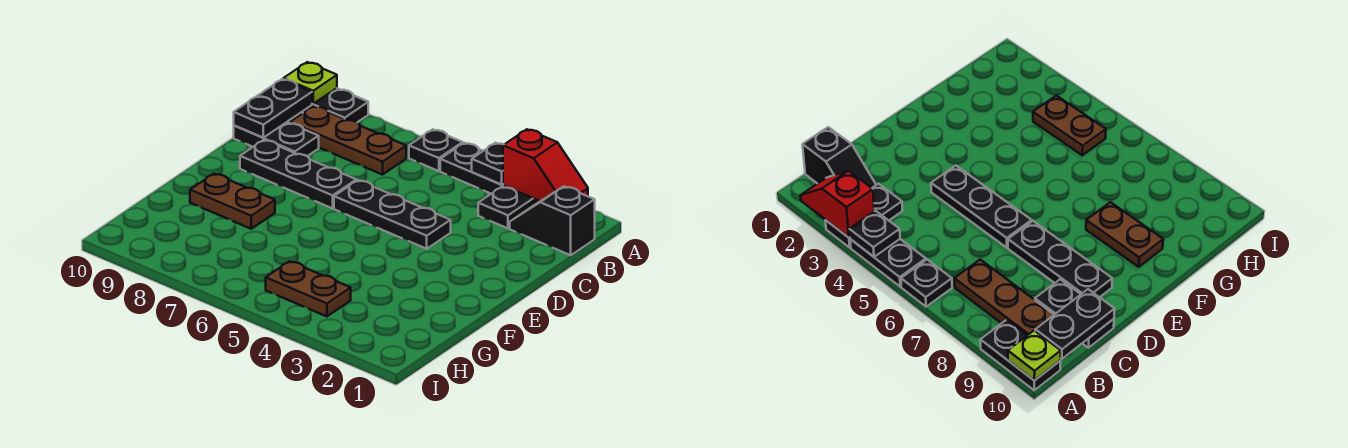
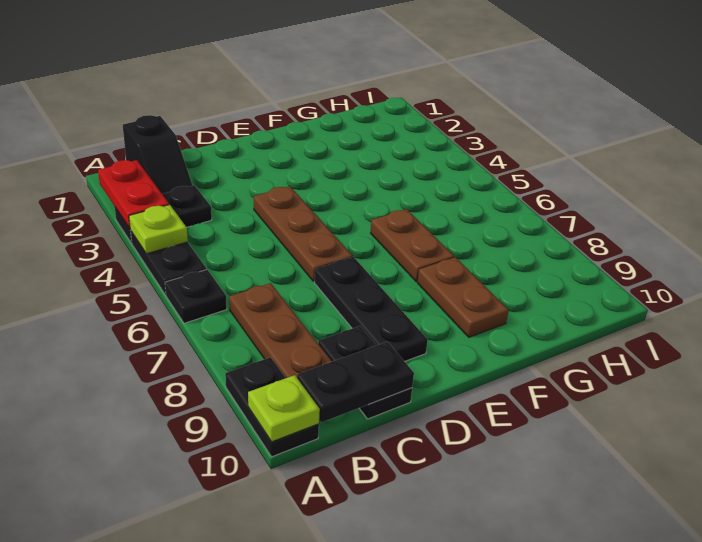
red slope A2:A3 level 2 top 3 -> red plate A2:A3 level 2
black plate A4 level 2 -> lime plate A4 level 2
black plate D4:D6 level 1 -> brown plate D4:D6 level 1
brown plate H4:H5 level 1 -> brown plate F6:F7 level 1

